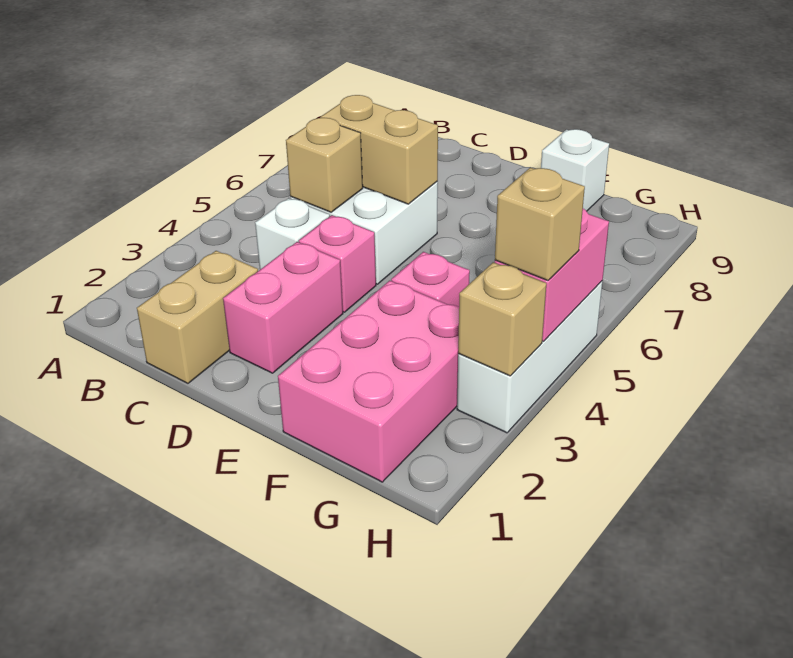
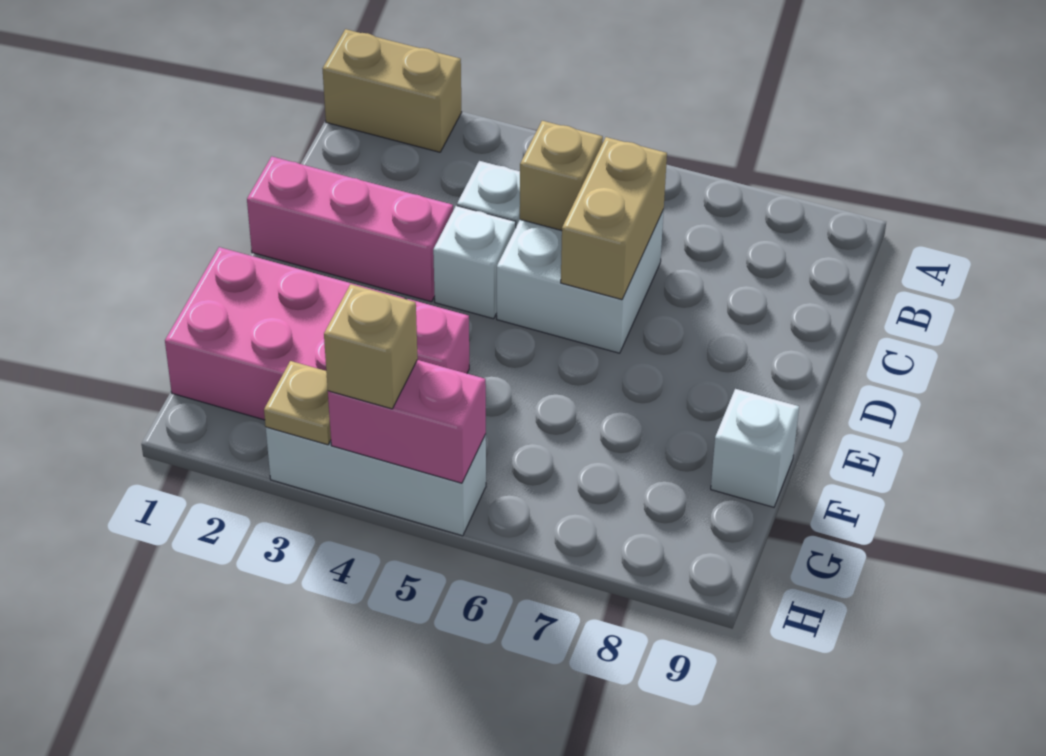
tan brick C1:C2 level 1 -> tan brick A1:A2 level 1
pink brick D2:D3 level 1 -> pink brick D1:D3 level 1
pink brick D4 level 1 -> white brick D4 level 1
tan brick H3 level 2 -> tan plate H3 level 2

